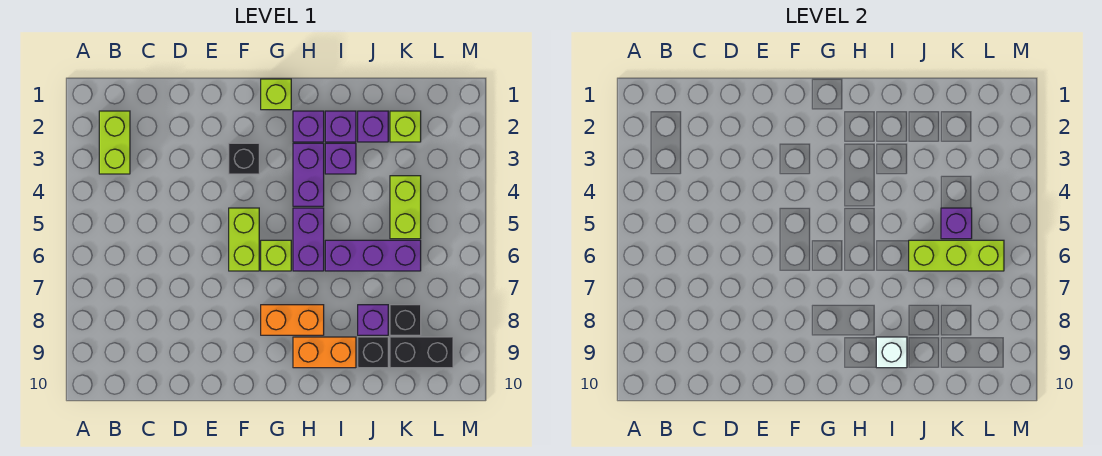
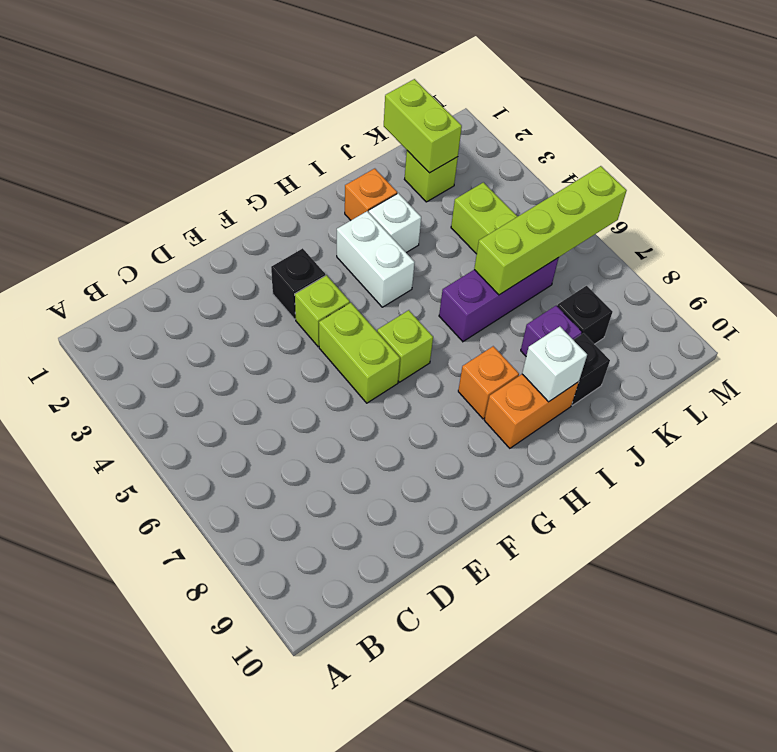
lime brick B2:B3 level 1 -> lime brick K1:K2 level 2
lime brick G1 level 1 -> lime brick F4 level 1
orange brick G8:H8 level 1 -> orange brick H8 level 1
purple brick H2 level 1 -> none
purple brick H3:H4 level 1 -> white brick H3:H4 level 1
purple brick H5:H6 level 1 -> none
purple brick I2 level 1 -> orange brick I2 level 1
purple brick I3 level 1 -> white brick I3 level 1
purple brick J2 level 1 -> none
lime brick J6:L6 level 2 -> lime brick J6:M6 level 2
purple brick K5 level 2 -> none
black brick K9:L9 level 1 -> none

